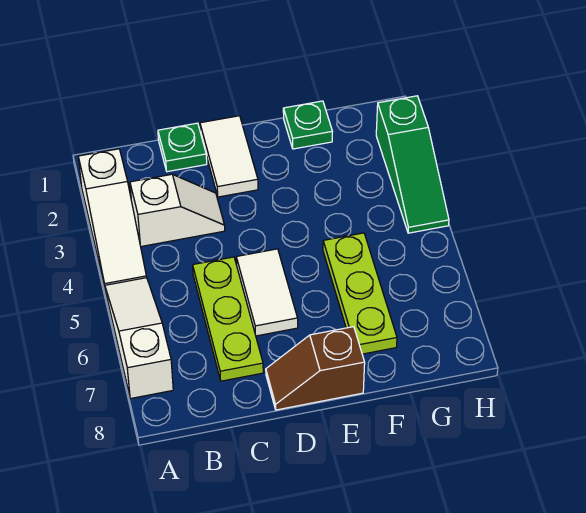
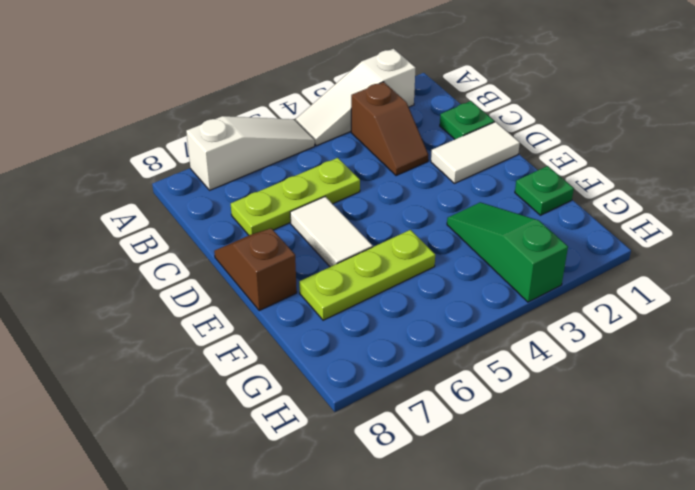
white slope B3:C3 level 1 top B -> brown slope B3:C3 level 1 top B
white tile D5:D6 level 1 -> white tile D6:E6 level 1
green slope H2:H4 level 1 top 2 -> green slope F3:H3 level 1 top H

